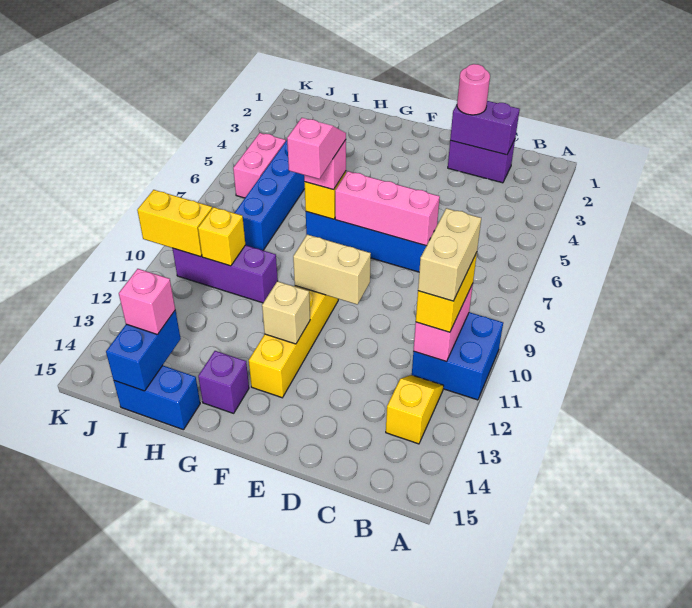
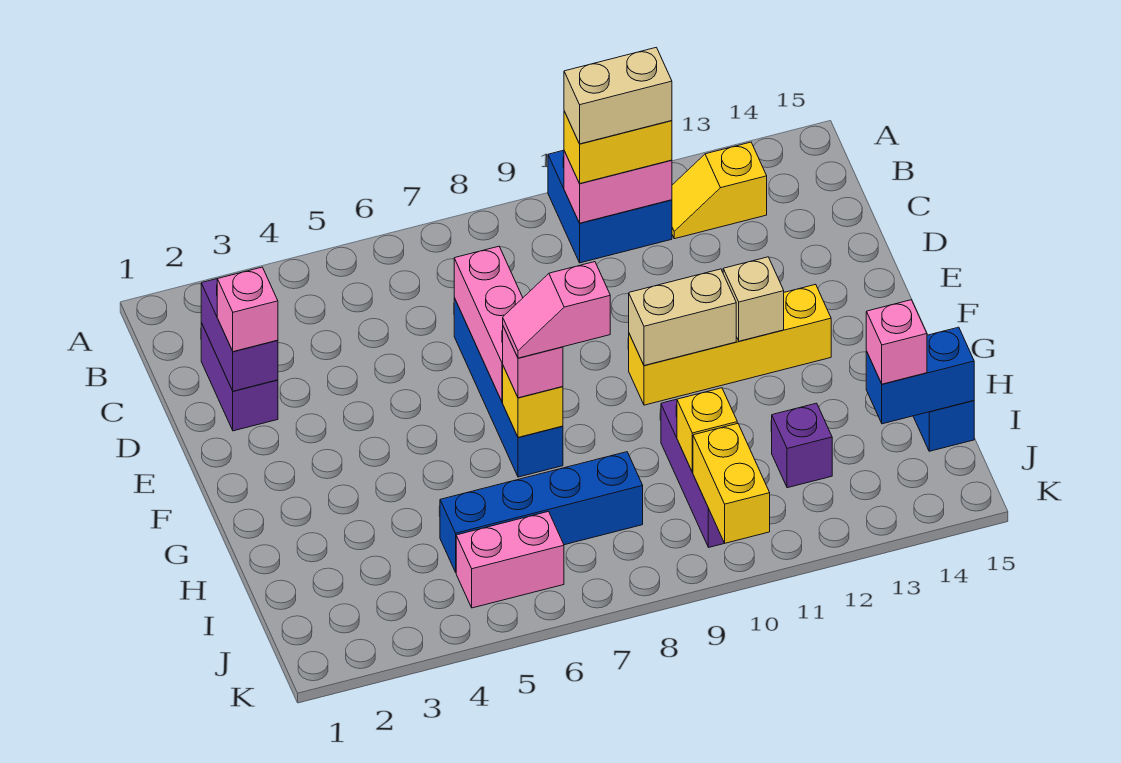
pink round brick D2 level 3 -> pink brick D2 level 3
tan brick E10:F10 level 2 -> tan brick F10:F11 level 2
purple brick G14 level 1 -> purple brick I12 level 1

